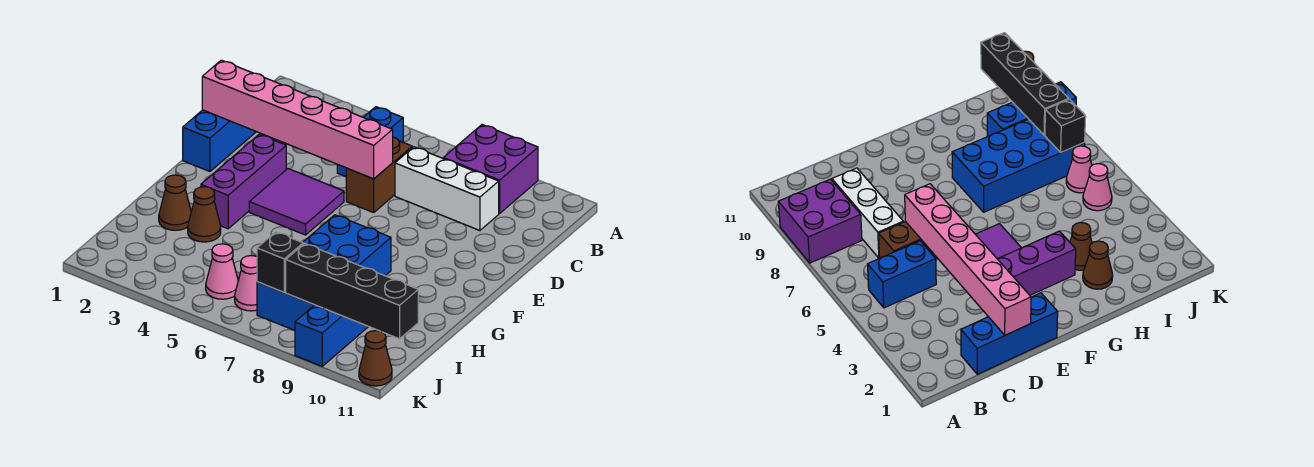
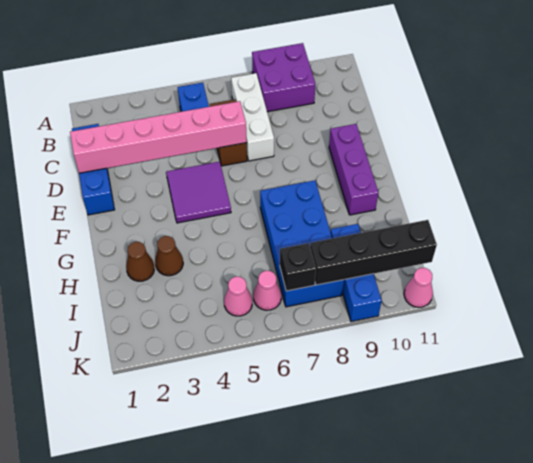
white brick C7:C9 level 1 -> white brick B7:D7 level 1
purple brick E3:G3 level 1 -> purple brick E10:G10 level 1
brown cone K11 level 1 -> pink cone K11 level 1

